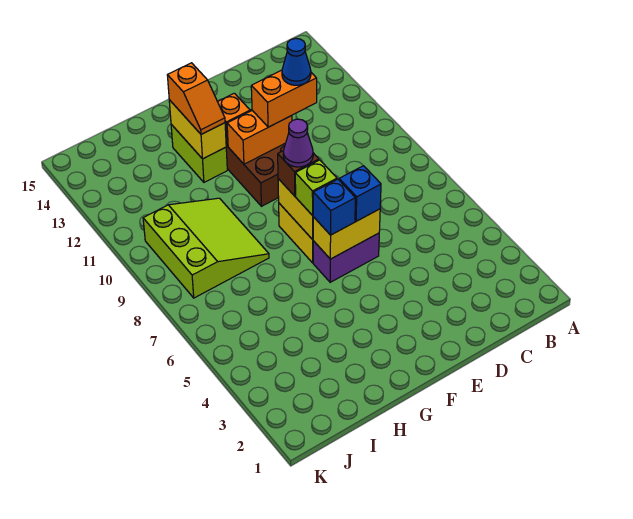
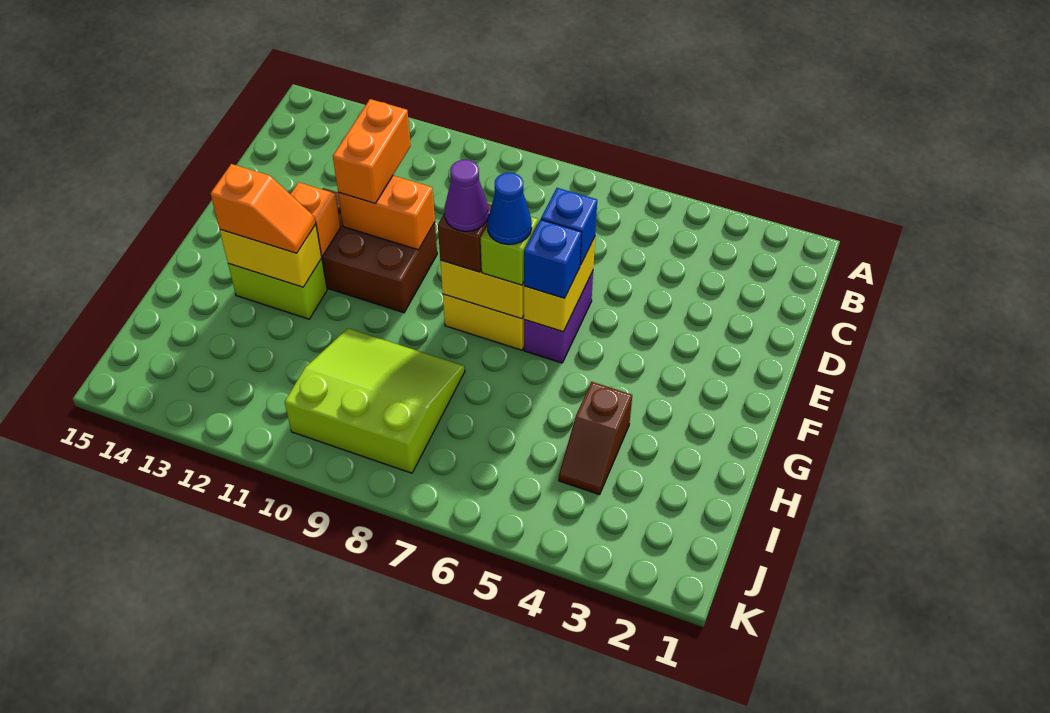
blue cone D11 level 4 -> blue cone F7 level 4
orange brick E11:F11 level 2 -> orange brick E10:E11 level 2
none -> brown slope H4:I4 level 1 top H

